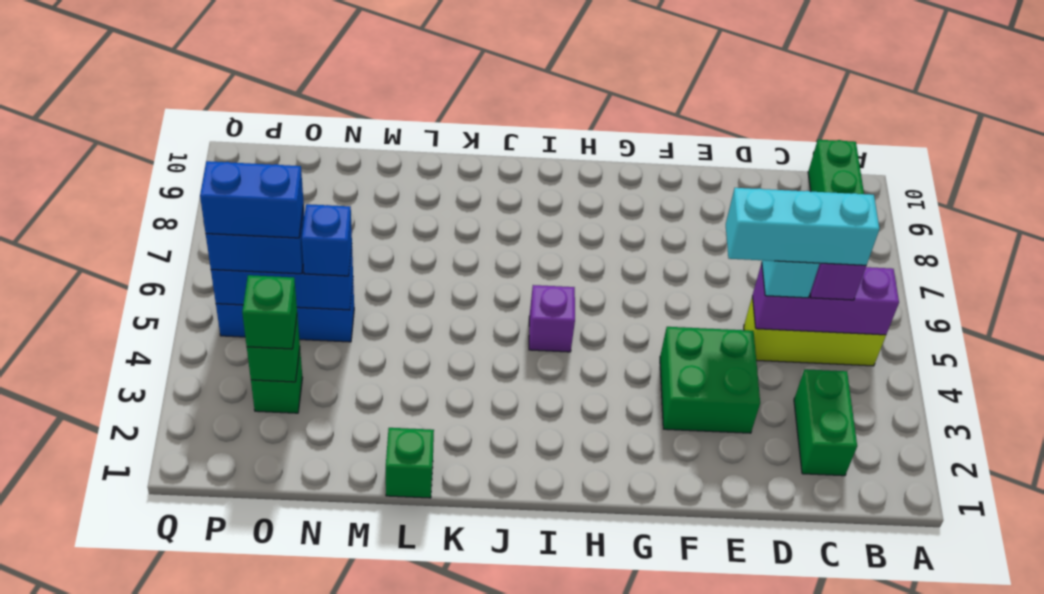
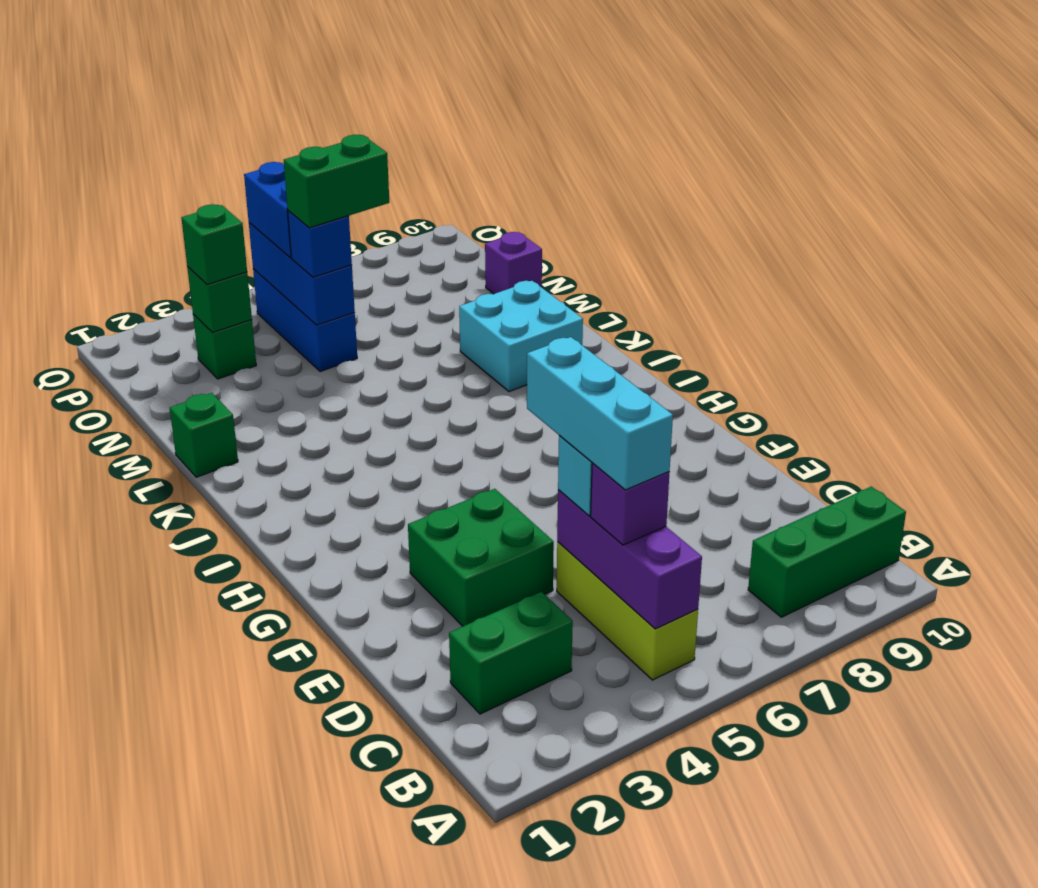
purple brick I5 level 1 -> purple brick N10 level 1
none -> cyan brick K8:L9 level 1
none -> green brick N5:N6 level 4
blue brick O5:P5 level 4 -> none

